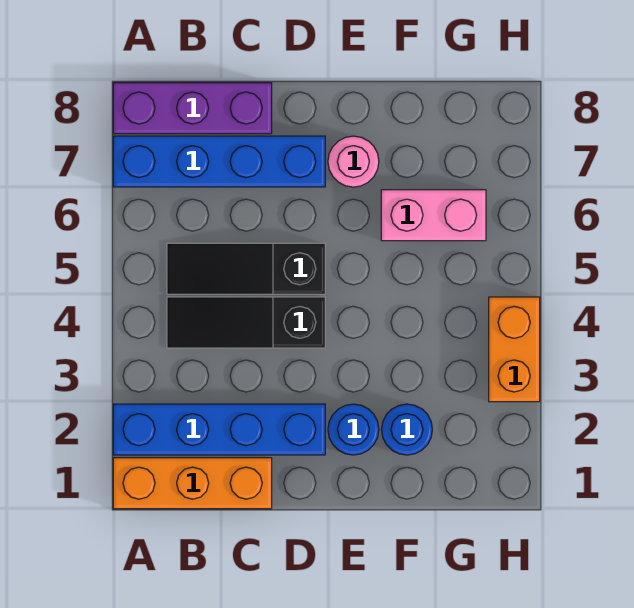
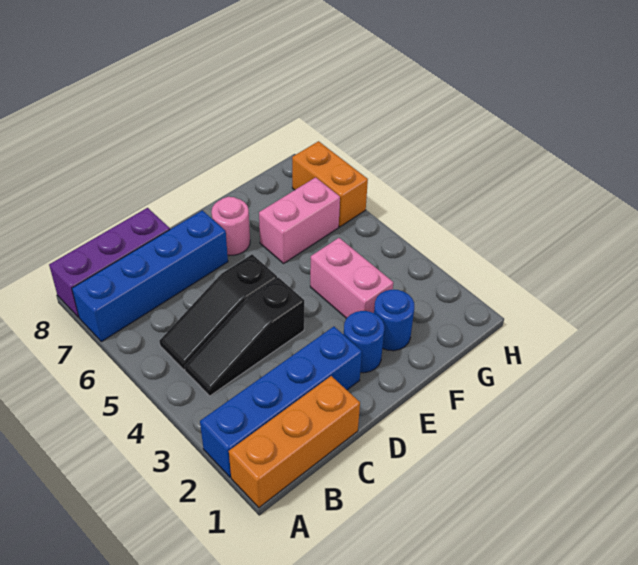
none -> pink brick F3:F4 level 1
orange brick H3:H4 level 1 -> orange brick H6:H7 level 1

